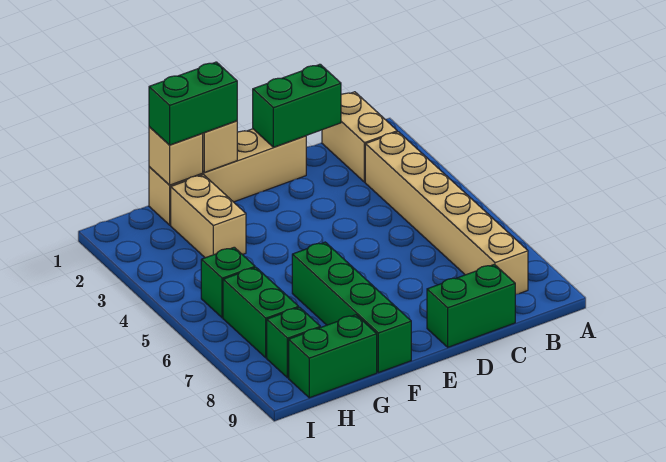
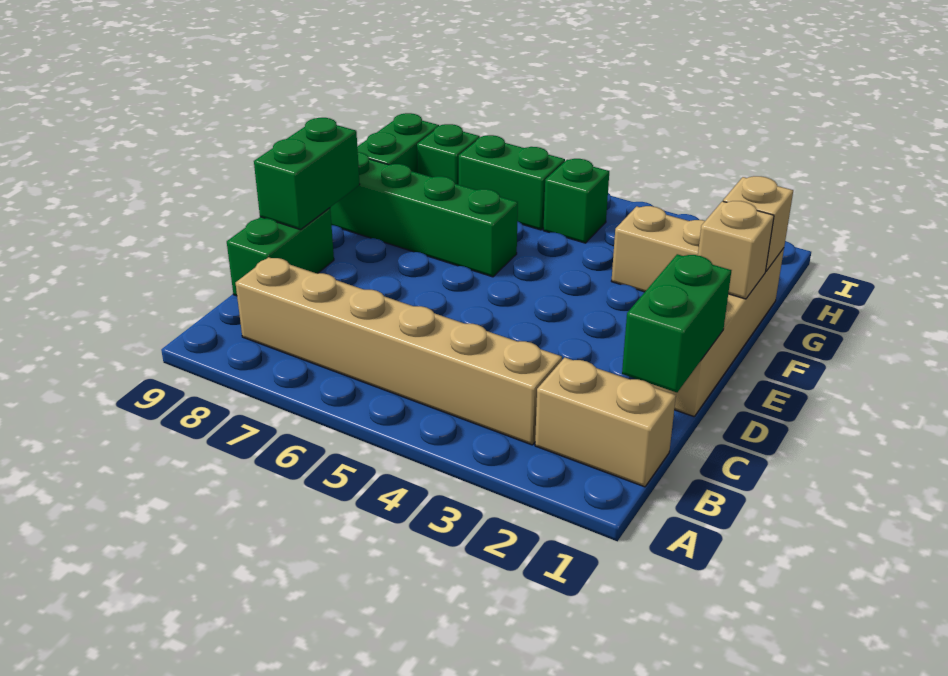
green brick F1:G1 level 3 -> green brick D9:E9 level 2

